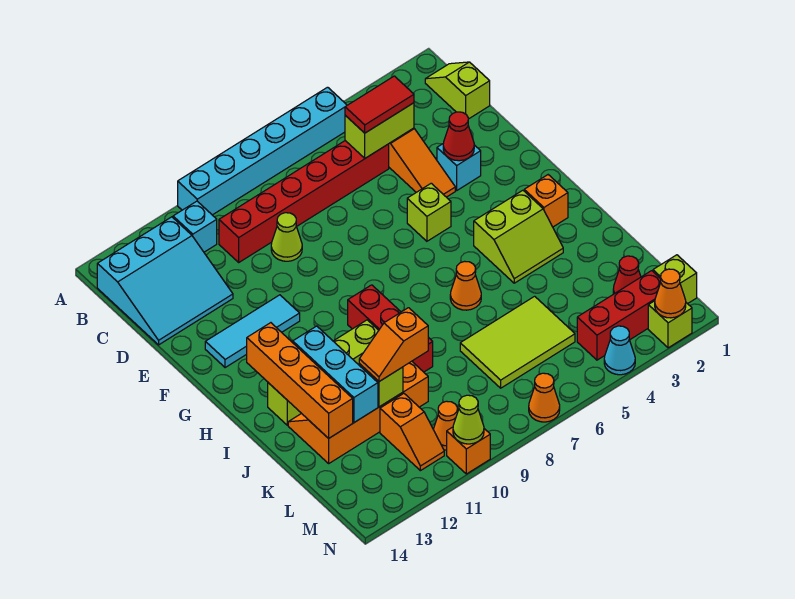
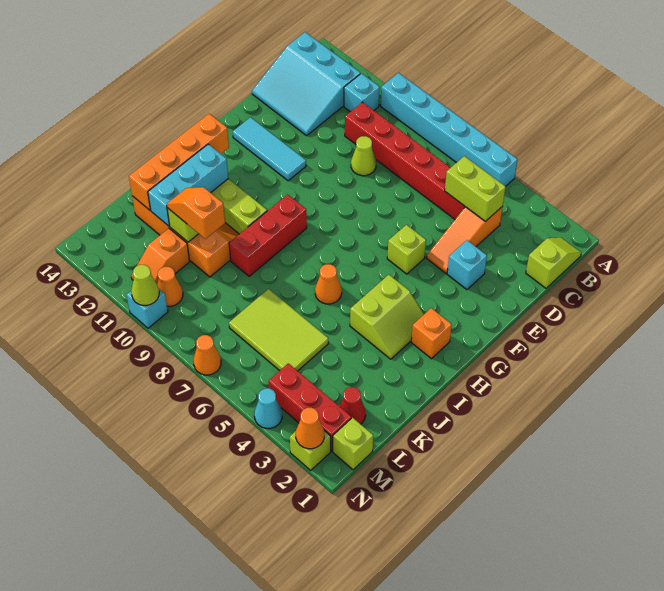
red tile C4:C5 level 3 -> none
red cone E3 level 2 -> none
lime slope H3:I4 level 1 top H -> lime slope H3:I4 level 1 top 4
orange brick N10 level 1 -> cyan brick N10 level 1

